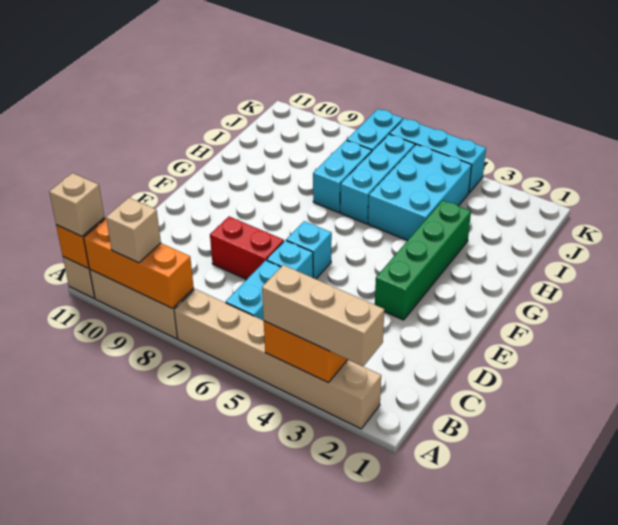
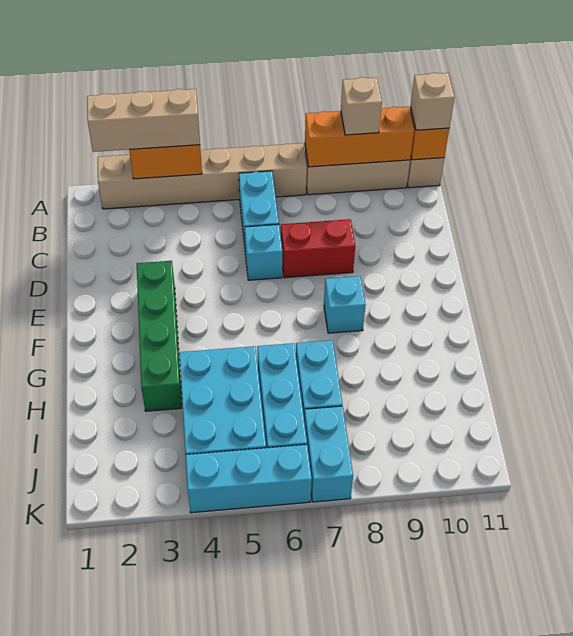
cyan brick E6 level 1 -> cyan brick F8 level 1

